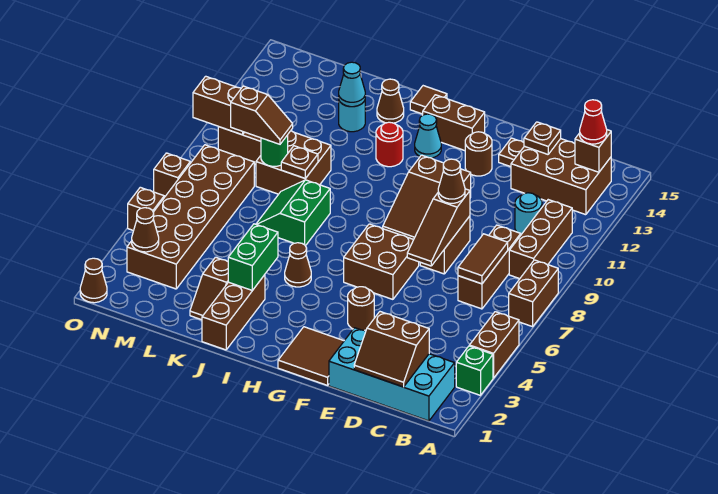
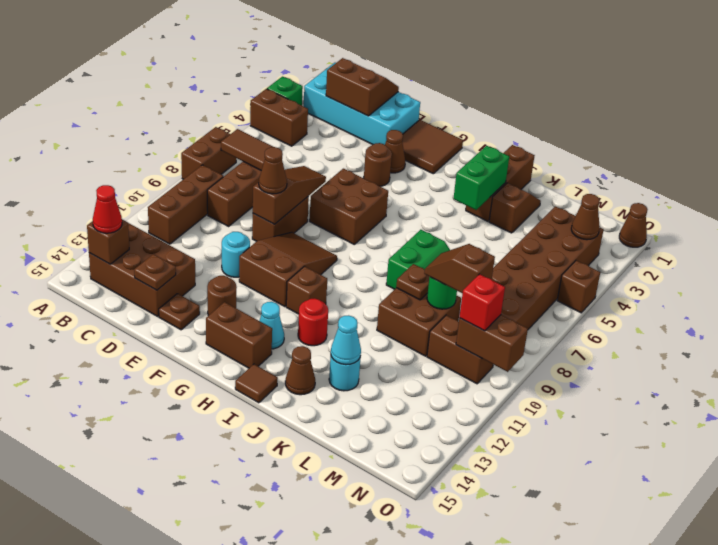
brown brick A4:A5 level 1 -> brown brick A4:B4 level 1
brown tile C7:C8 level 2 -> brown tile B7:C7 level 2
cyan round brick C11 level 1 -> cyan round brick E11 level 1
brown cone I5 level 1 -> brown cone F3 level 1
none -> red brick N10 level 3
brown brick O7 level 1 -> brown brick H11 level 1

